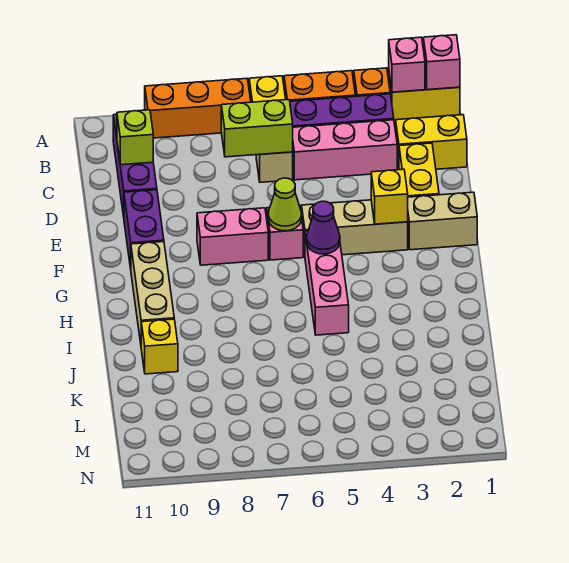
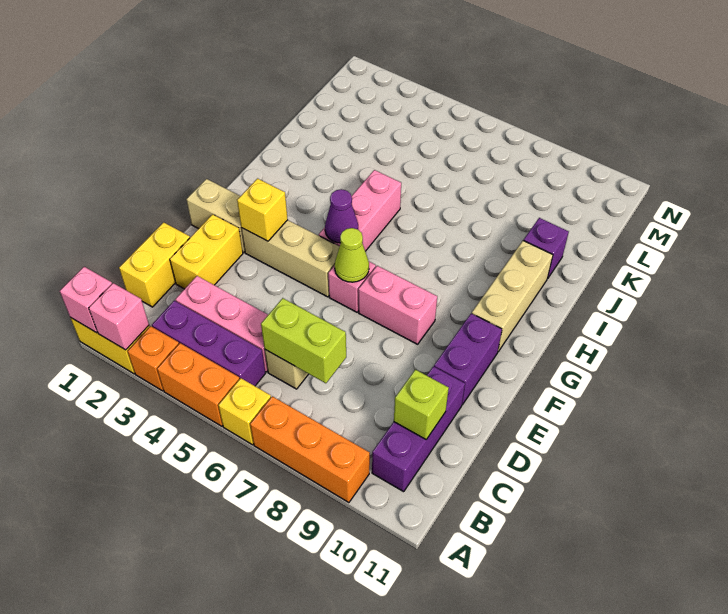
yellow brick C1:C2 level 1 -> yellow brick C1:D1 level 1
yellow brick J10 level 1 -> purple brick J10 level 1

